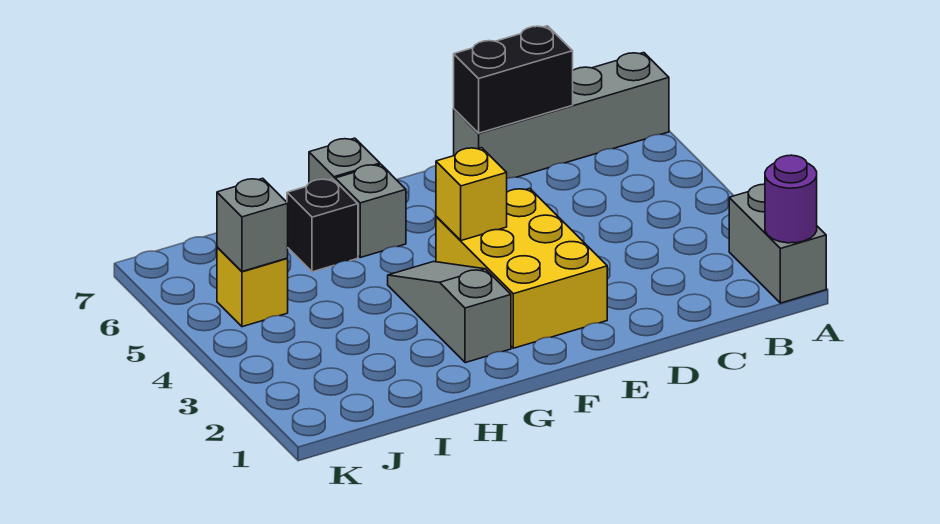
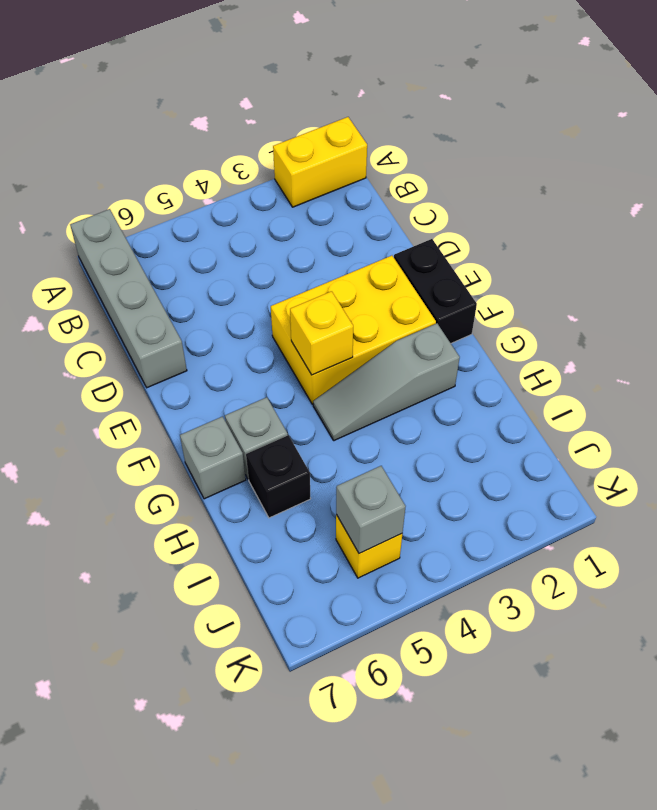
grey brick A1:A2 level 1 -> yellow brick A1:A2 level 1
purple round brick A1 level 2 -> none
black brick C7:D7 level 2 -> black brick E1:F1 level 1

